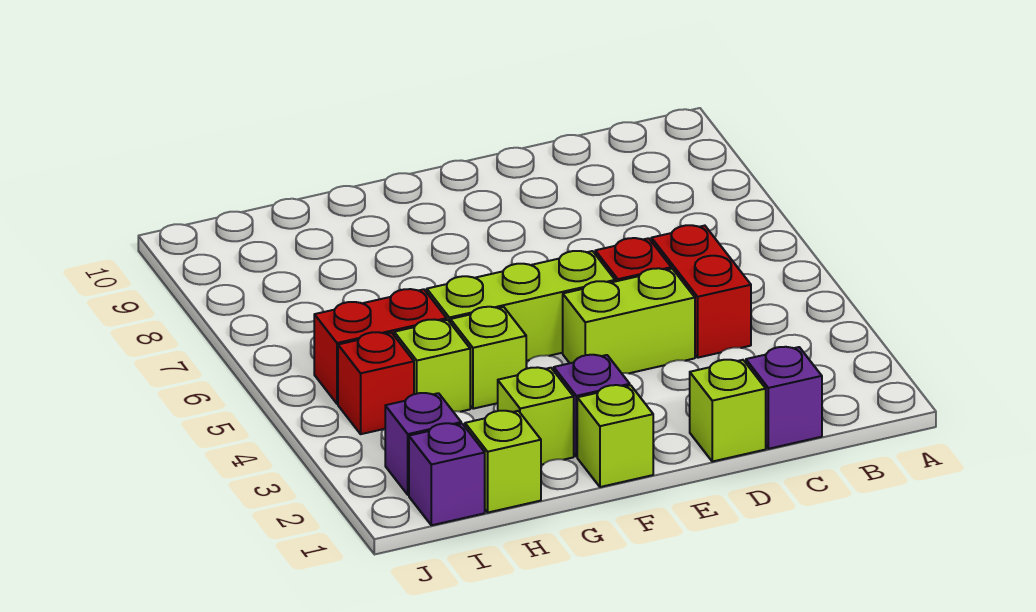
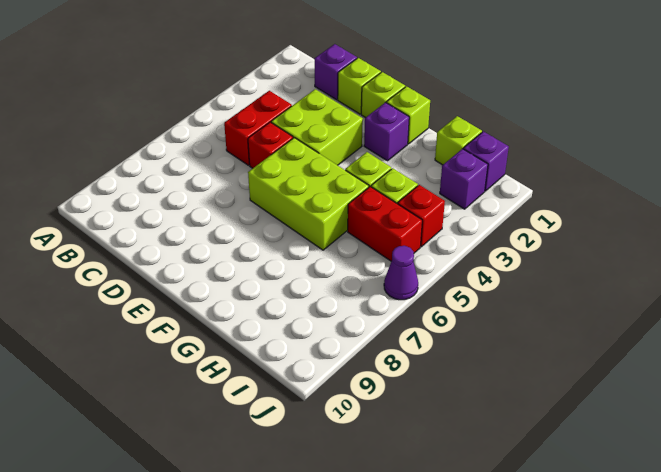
lime brick D4:E4 level 1 -> lime brick D3:E4 level 1
lime brick E5:G5 level 1 -> lime brick E5:G6 level 1
lime brick G2 level 1 -> lime brick E1 level 1
none -> purple cone J6 level 1

